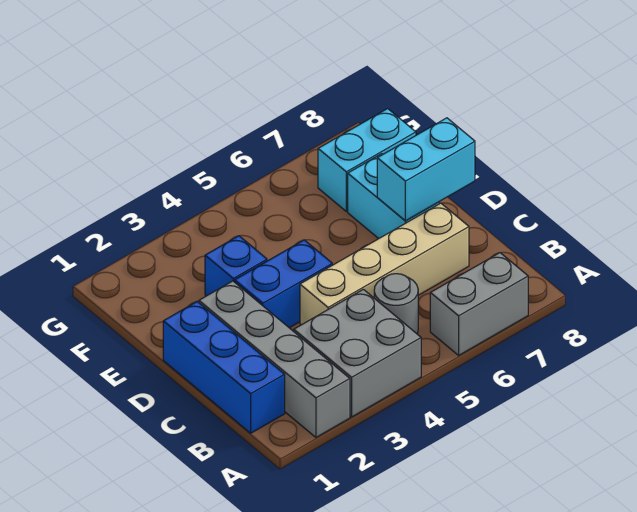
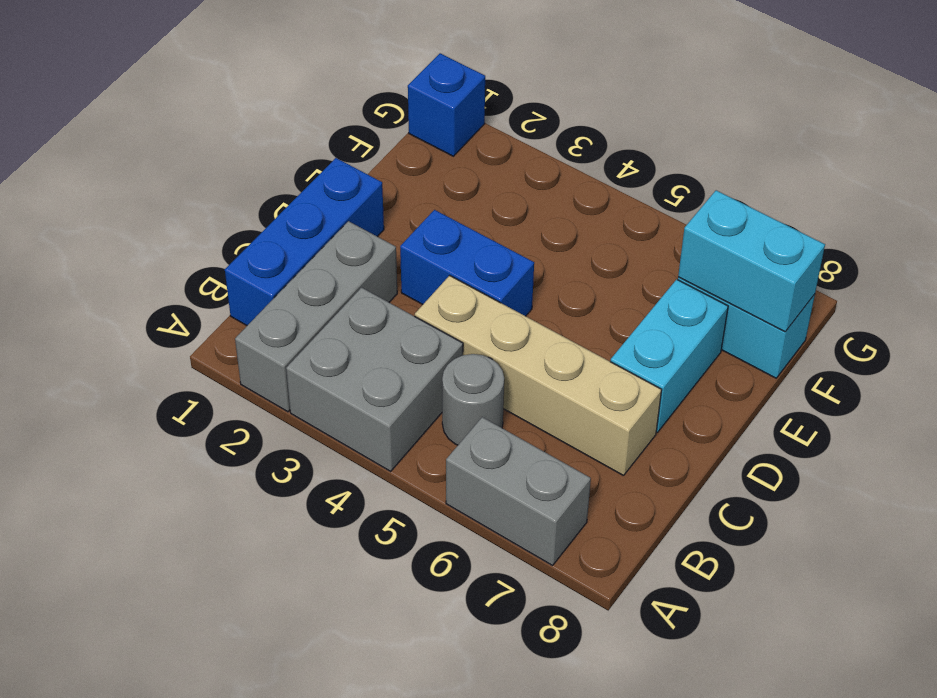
grey brick A2:D2 level 1 -> grey brick A2:C2 level 1
cyan brick D7:D8 level 2 -> cyan brick F7:F8 level 2
blue brick E3 level 1 -> blue brick G1 level 1

